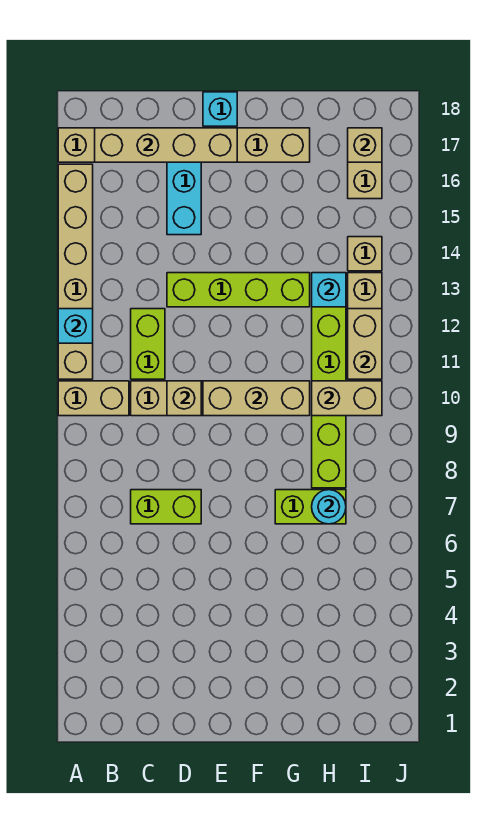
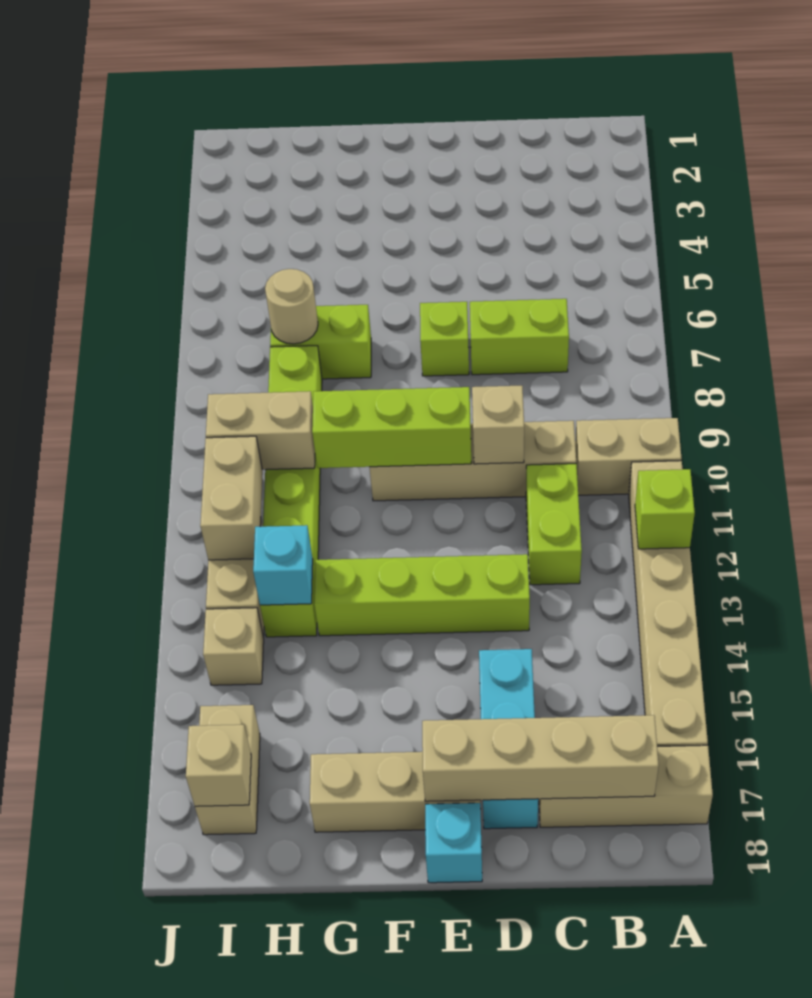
cyan brick A12 level 2 -> lime brick A12 level 2
none -> lime brick E7 level 1
tan brick E10:G10 level 2 -> lime brick E10:G10 level 2
cyan round brick H7 level 2 -> tan round brick H7 level 2

